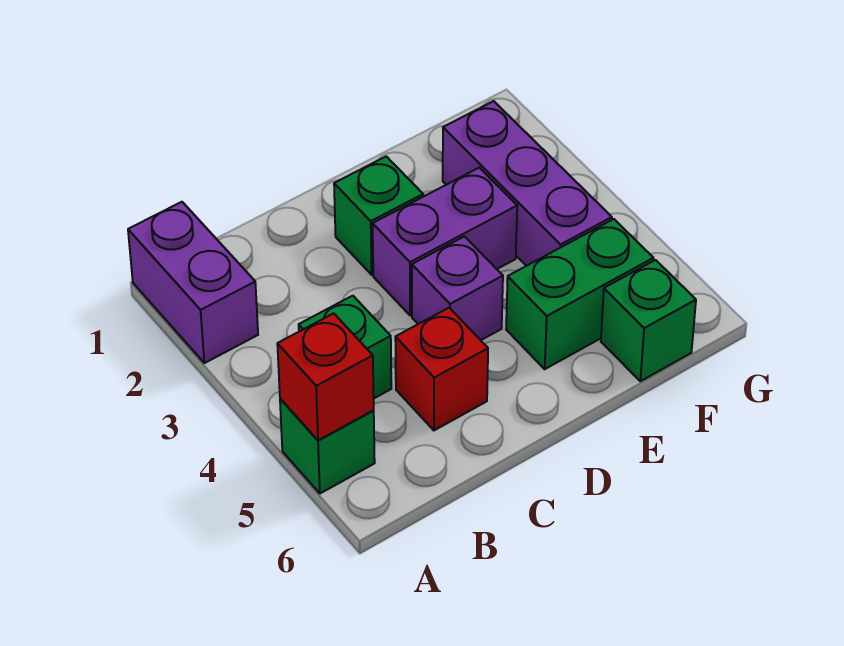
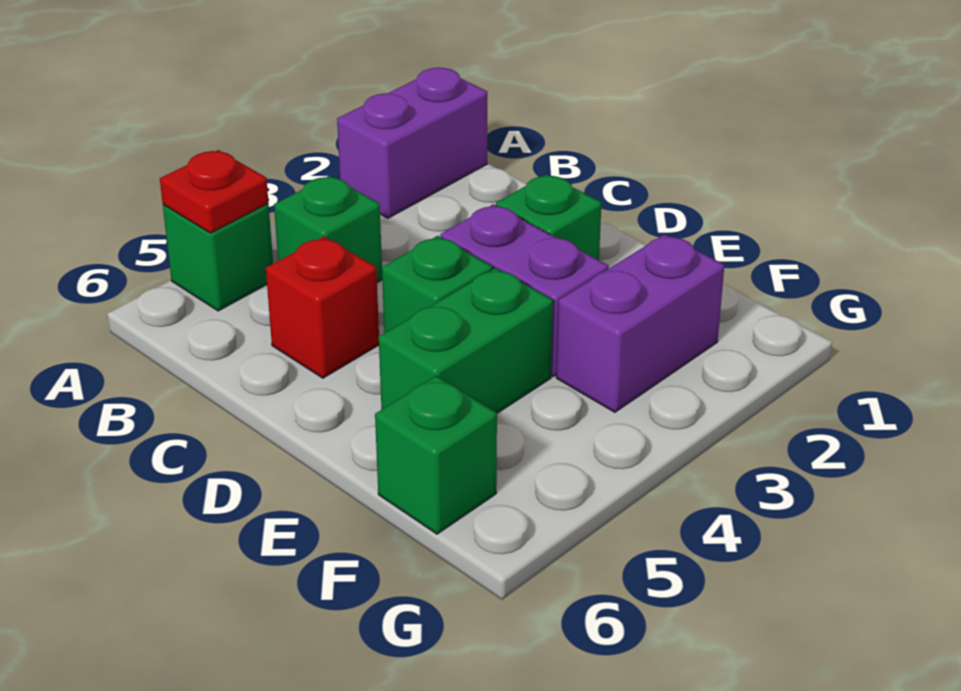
red brick A5 level 2 -> red plate A5 level 2
purple brick D4 level 1 -> green brick D4 level 1
green brick E5:F5 level 1 -> green brick E4:E5 level 1
purple brick F2:F4 level 1 -> purple brick F2:F3 level 1

